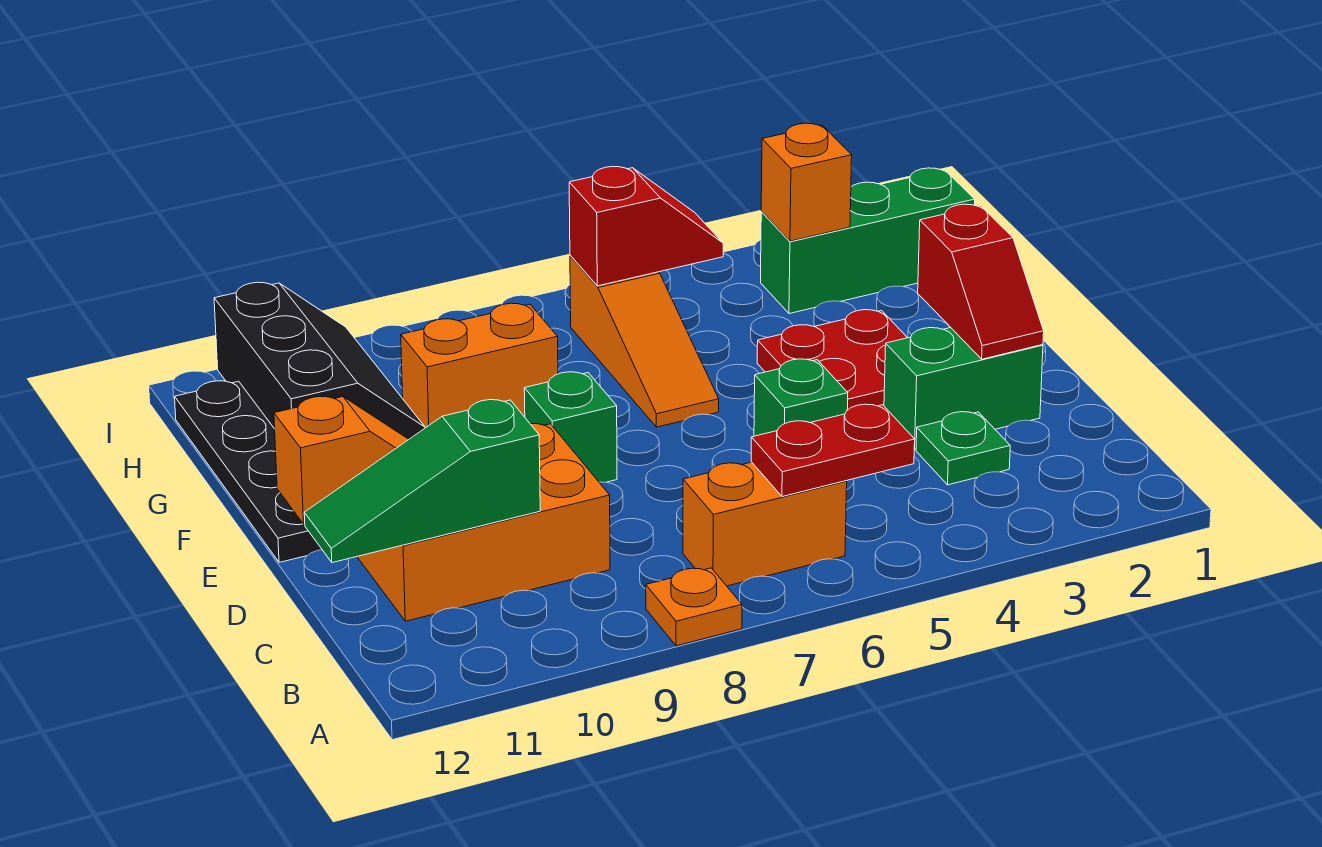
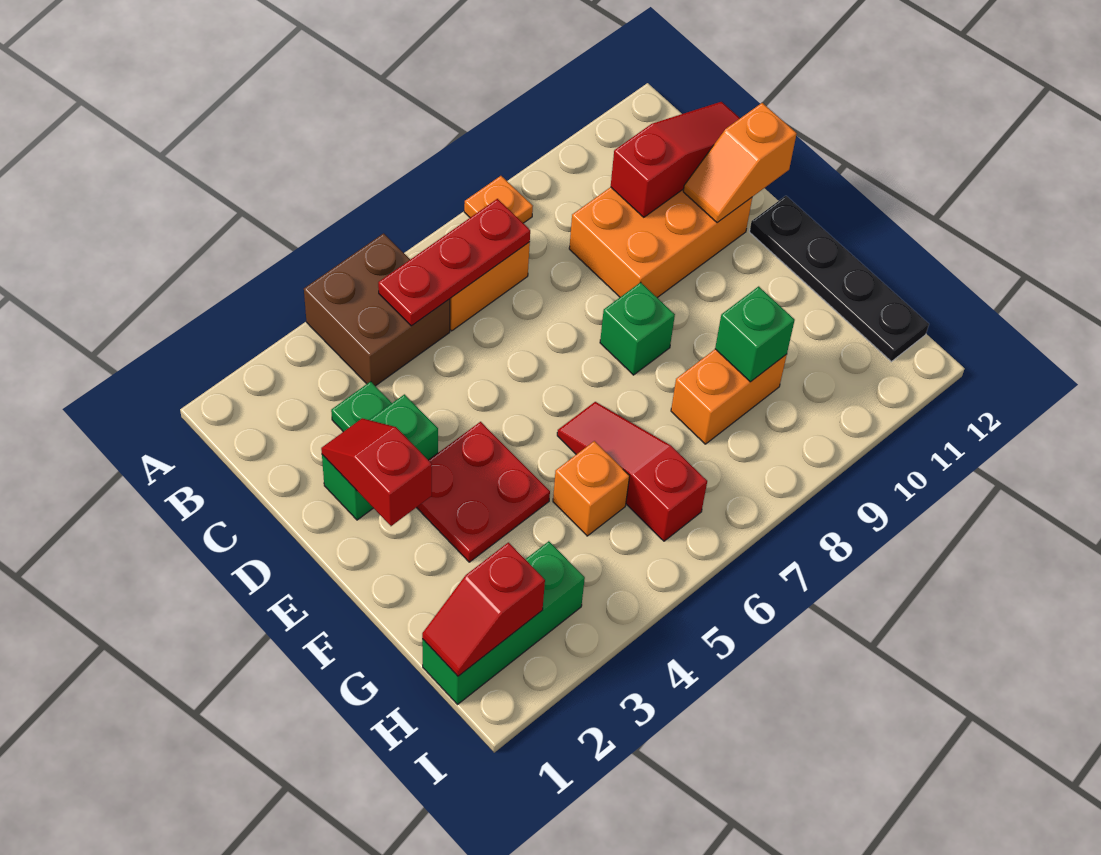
none -> brown brick A4:B5 level 1
red plate B5:B6 level 2 -> red plate B5:B7 level 2
green slope C10:C12 level 2 top 10 -> red slope C10:C12 level 2 top 10
green brick D5 level 1 -> green brick G9 level 2
orange slope F6:H6 level 1 top H -> red slope F6:H6 level 1 top H
black slope G10:I11 level 1 top 11 -> none
orange brick H3 level 2 -> orange brick G5 level 1
red slope H5:H6 level 2 top 6 -> red slope H1:H2 level 2 top 2

